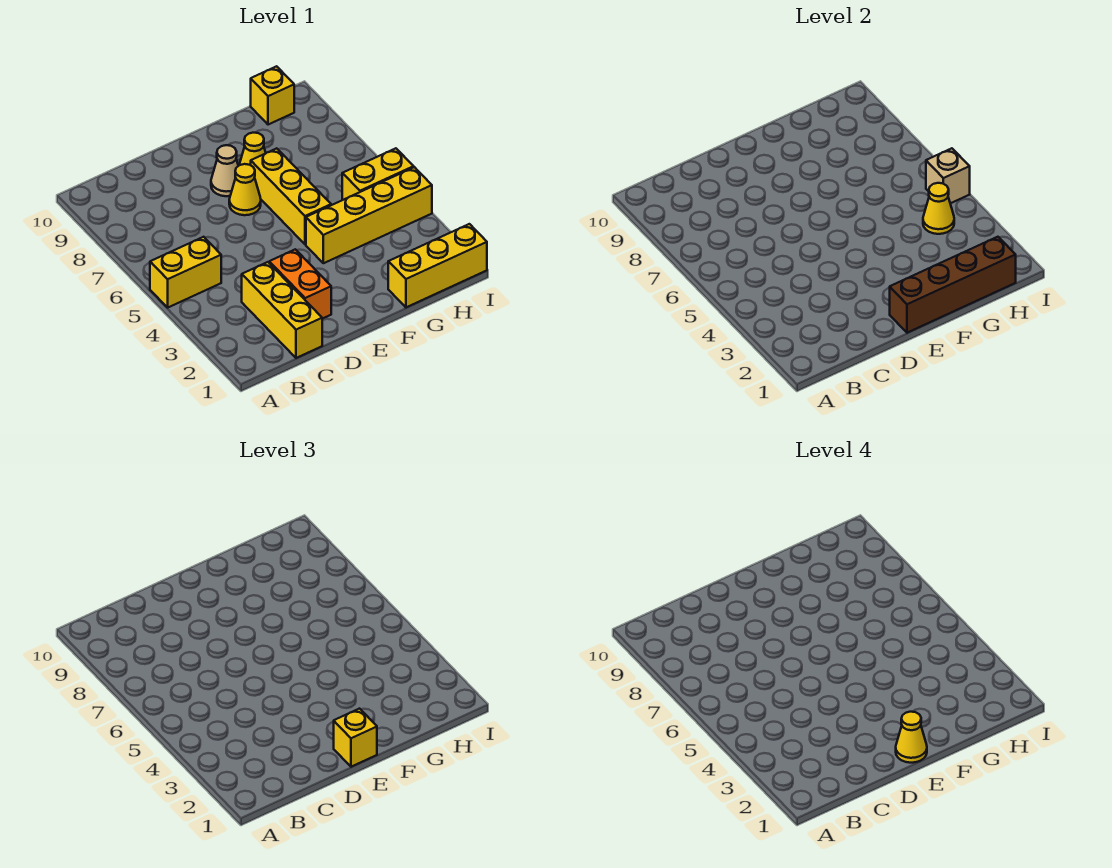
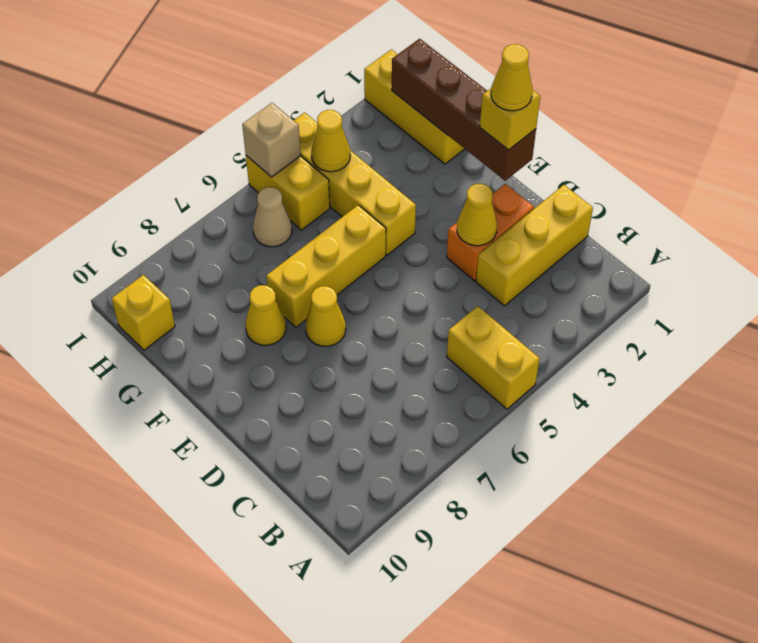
none -> yellow cone D3 level 2
tan cone E8 level 1 -> tan cone H6 level 1

